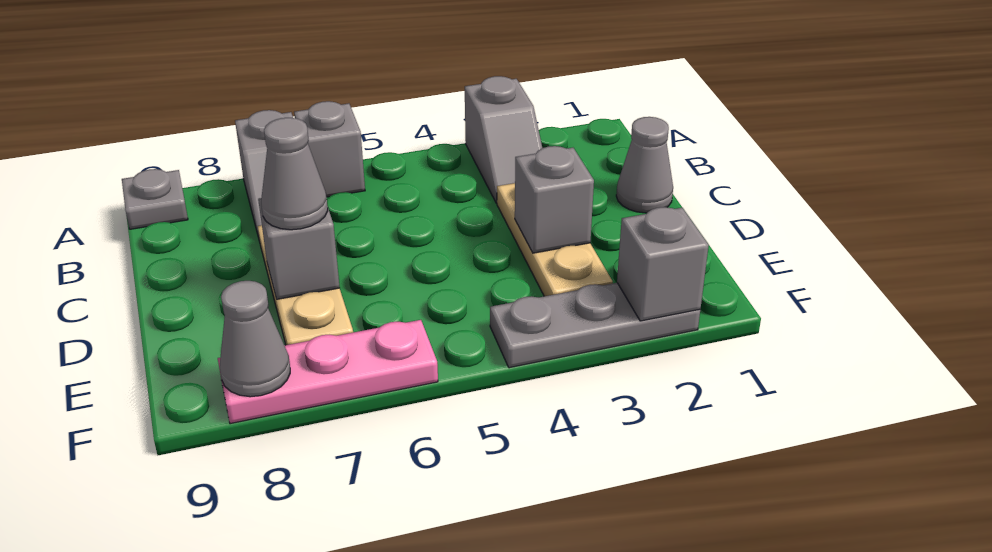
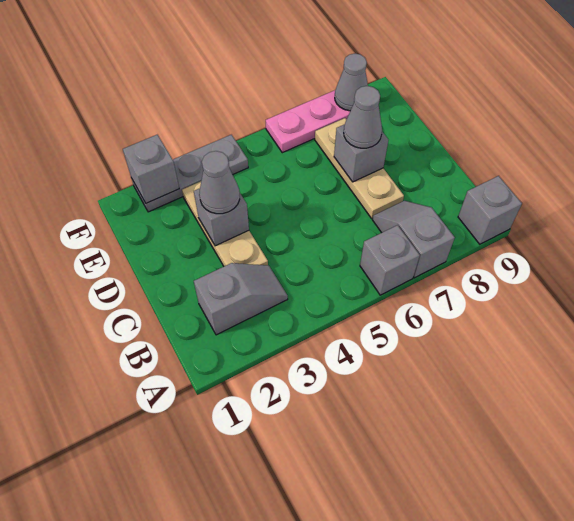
grey slope A3:B3 level 1 top A -> grey slope B2:B3 level 1 top 2
grey plate A9 level 1 -> grey brick A9 level 1
grey cone C1 level 1 -> grey cone D3 level 3

